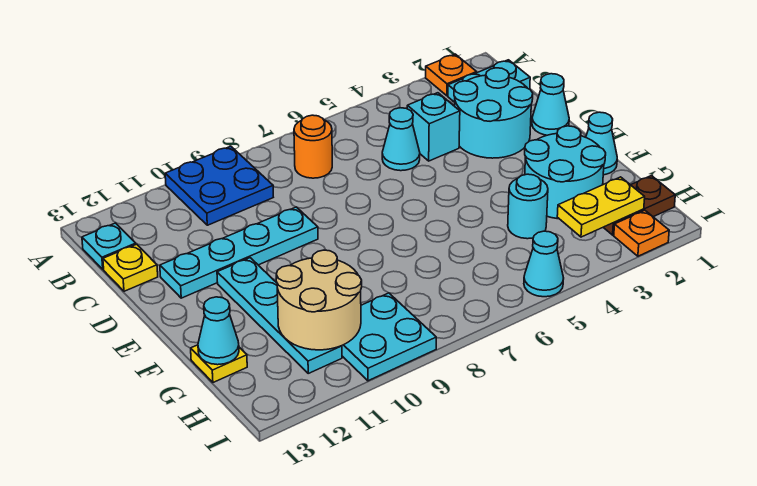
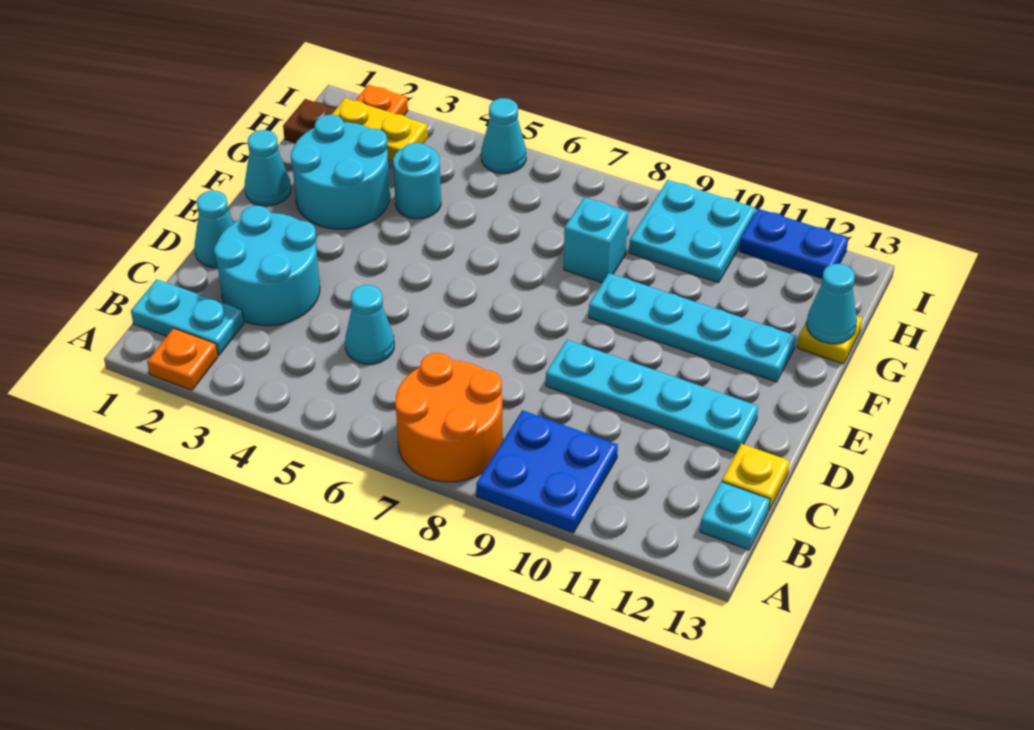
orange round brick B7 level 1 -> orange round brick A7:B8 level 1
cyan brick C4 level 1 -> cyan brick G8 level 1
cyan plate E11:H11 level 1 -> cyan plate F9:F12 level 1
tan round brick G10:H11 level 2 -> none
none -> blue plate I11:I12 level 1

